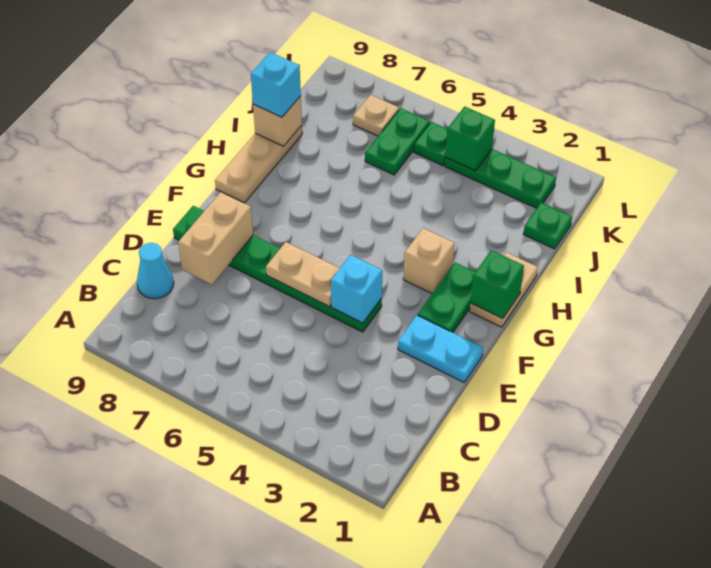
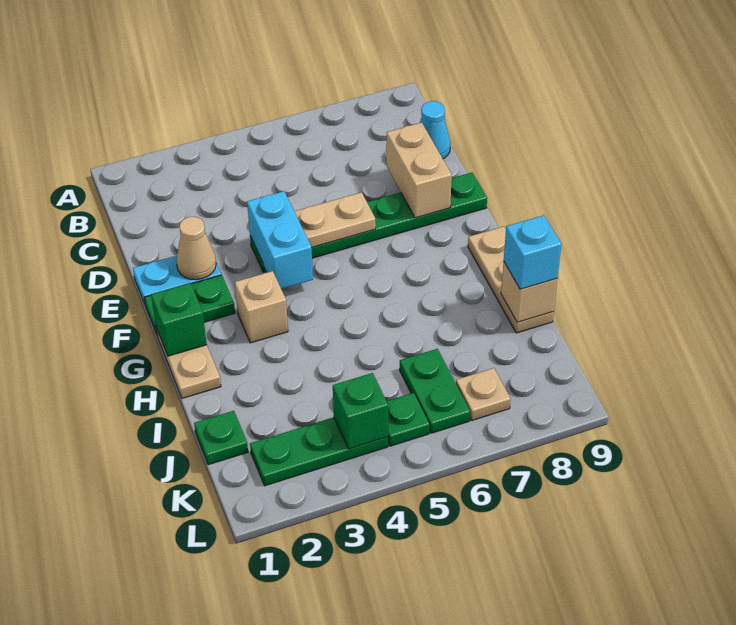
none -> tan cone E2 level 2
cyan brick E4 level 2 -> cyan brick E4:F4 level 2
green plate F2:G2 level 1 -> green plate F1:F2 level 1

